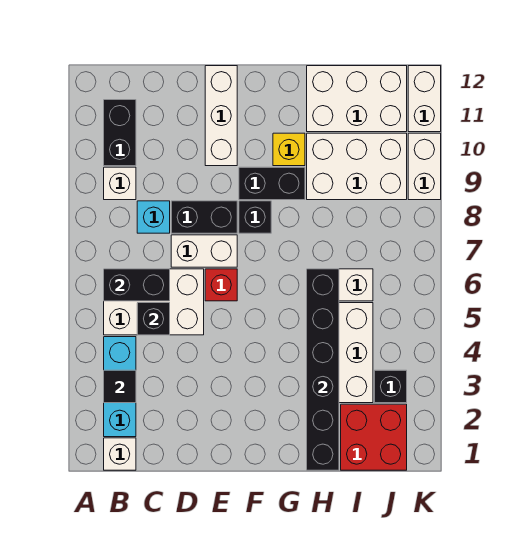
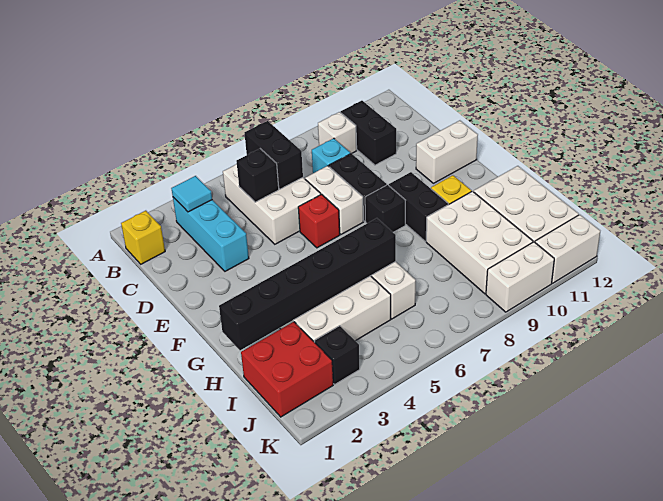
white brick B1 level 1 -> yellow brick B1 level 1
cyan brick B2:B4 level 1 -> cyan brick B3:D3 level 1
black tile B3 level 2 -> cyan tile B3 level 2
black brick B10:B11 level 1 -> black brick B10:C10 level 1
white brick E10:E12 level 1 -> white brick E11:E12 level 1

